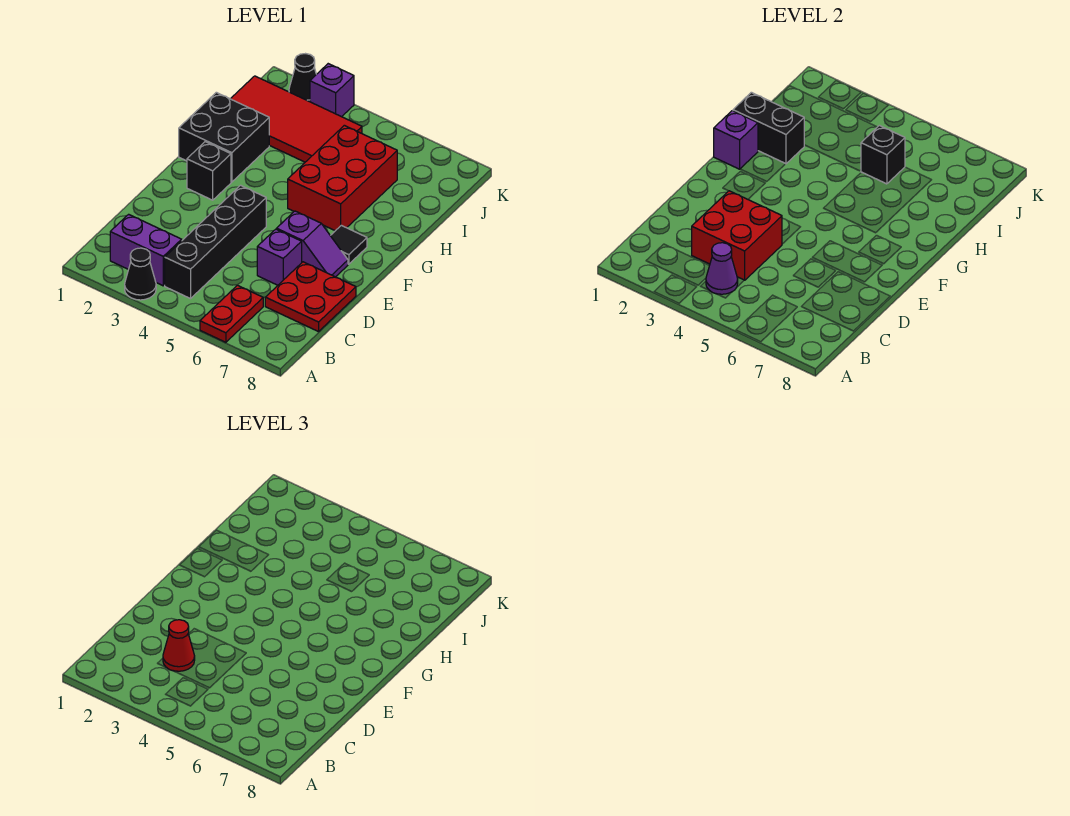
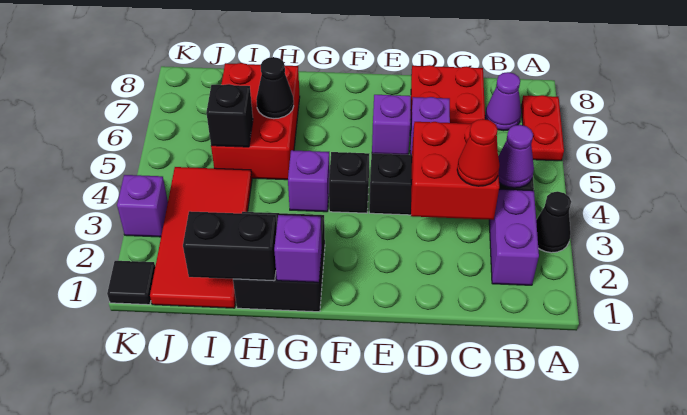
red plate A6:B6 level 1 -> red plate A6:A7 level 1
none -> purple cone B7 level 1
black brick F2 level 1 -> black brick F4 level 1
black tile F7 level 1 -> black tile K1 level 1
none -> purple brick G4 level 1
red brick G5:I6 level 1 -> red brick H5:I7 level 1
black brick H1:H2 level 2 -> black brick H1:I1 level 2
black cone K2 level 1 -> black cone H6 level 2

